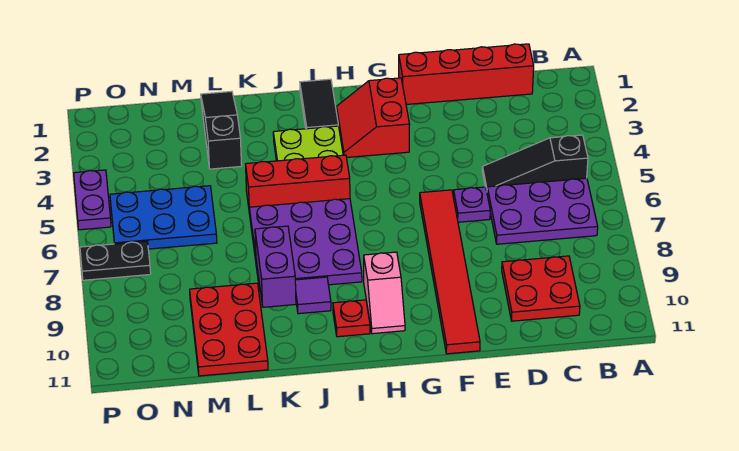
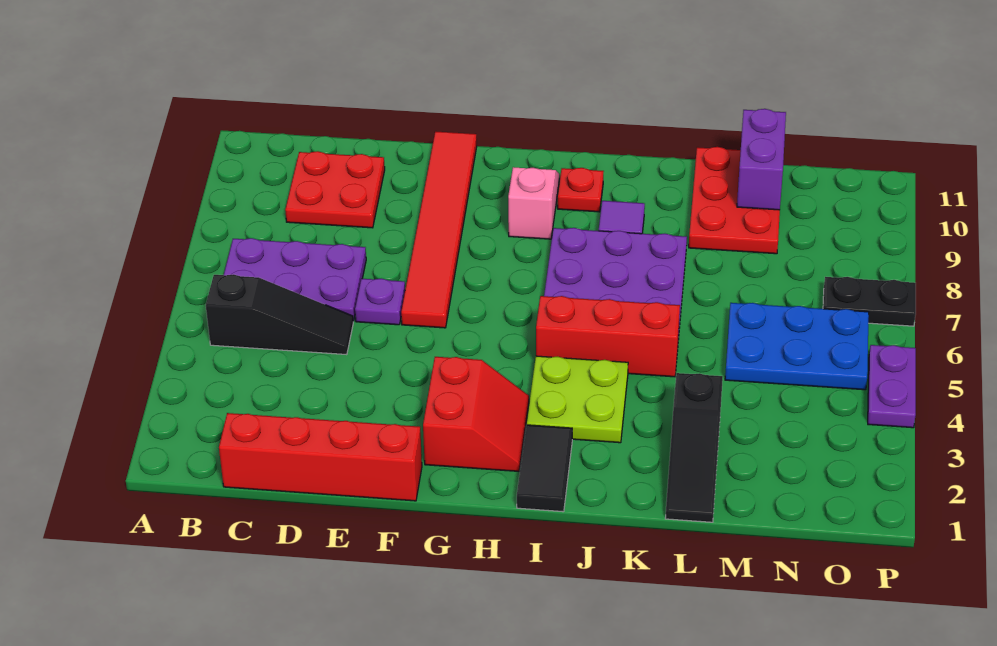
purple brick K8:K9 level 2 -> purple brick M10:M11 level 2

